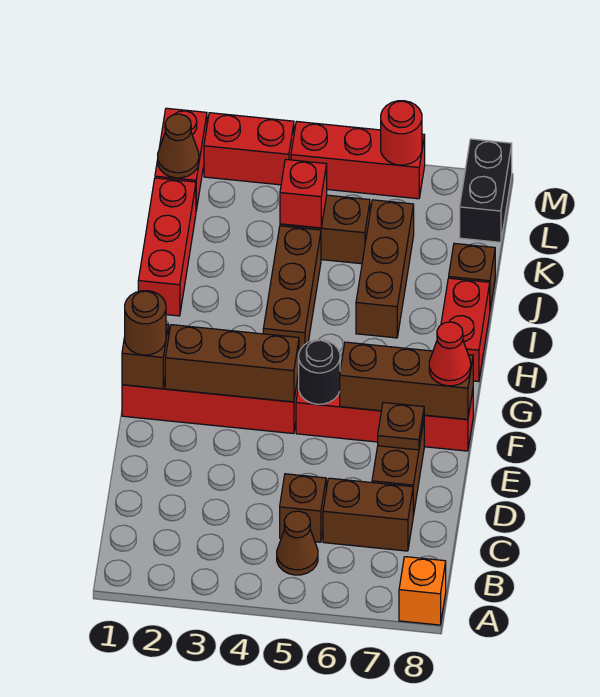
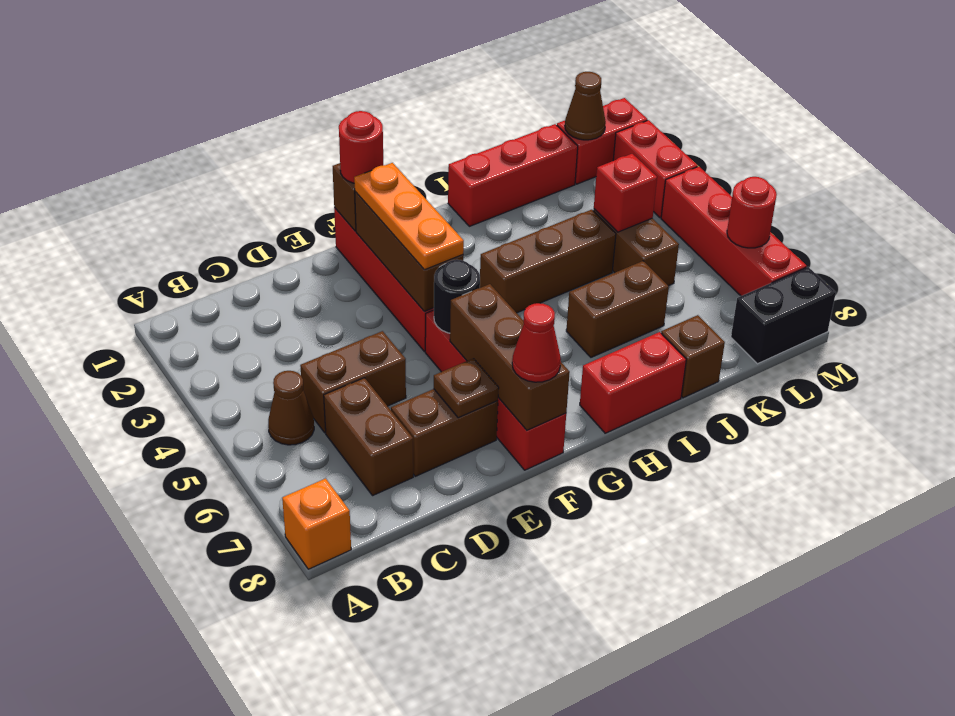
brown brick C5 level 1 -> brown brick C5:D5 level 1
brown round brick F1 level 3 -> red round brick F1 level 3
none -> orange plate F2:F4 level 3
brown brick I6:K6 level 1 -> brown brick I6:J6 level 1
red brick M4:M6 level 1 -> red brick M4:M7 level 1

